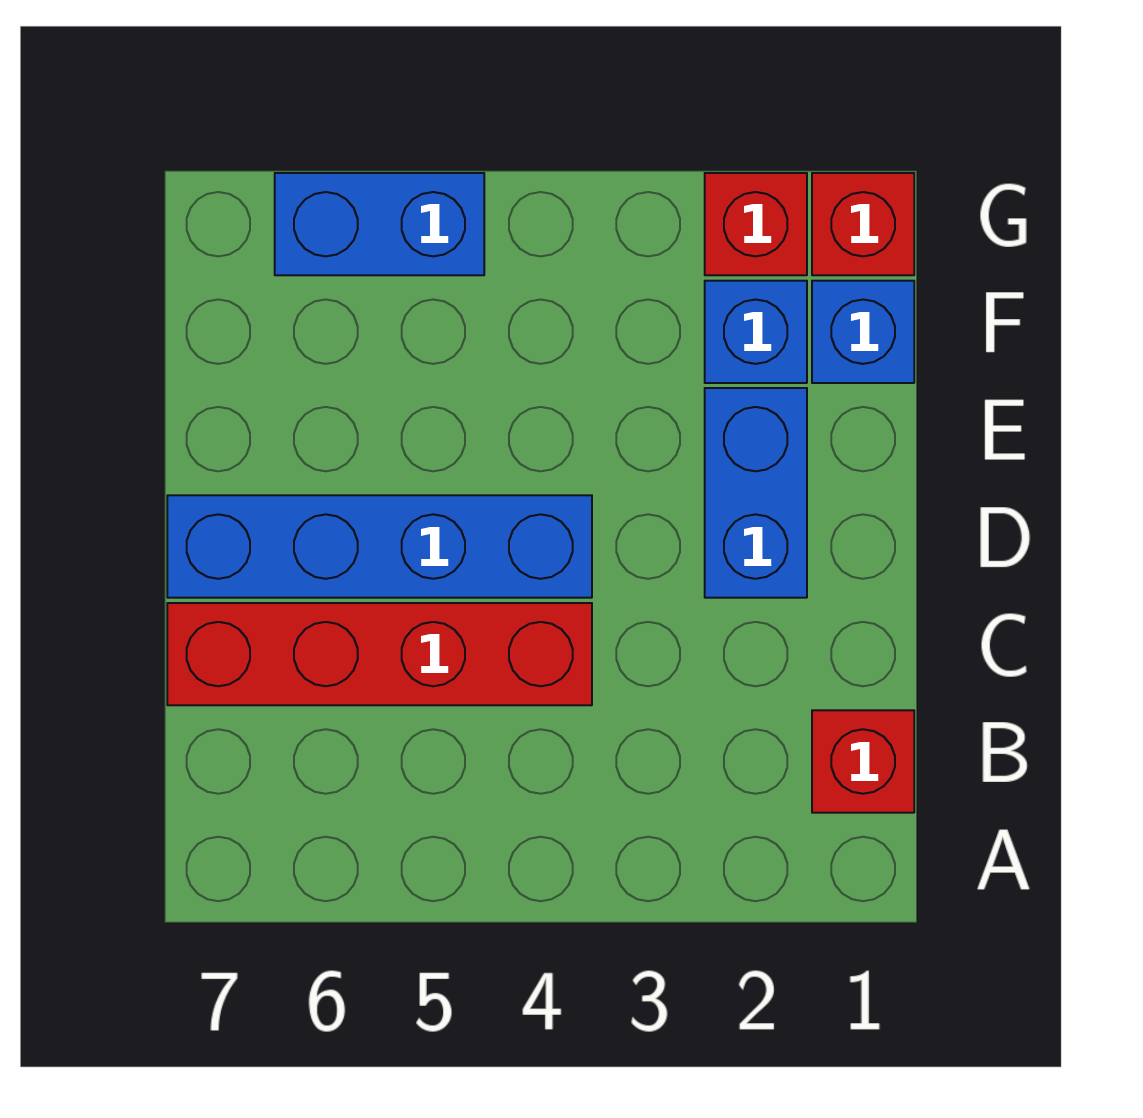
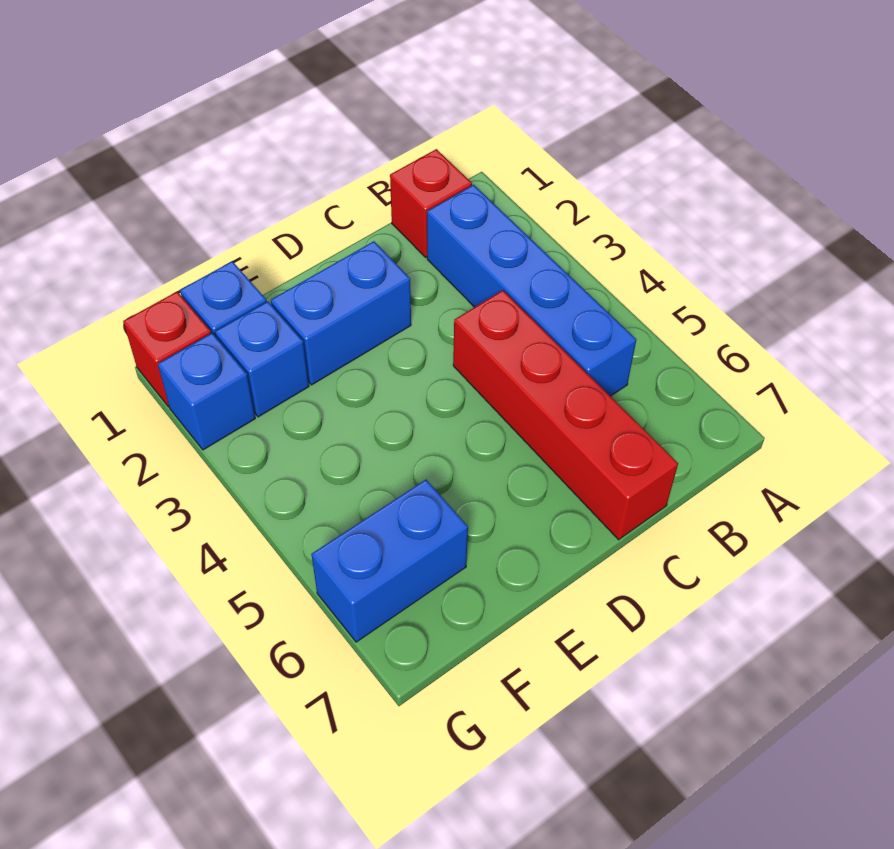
blue brick D4:D7 level 1 -> blue brick B2:B5 level 1
red brick G2 level 1 -> blue brick G2 level 1
blue brick G5:G6 level 1 -> blue brick F6:G6 level 1

